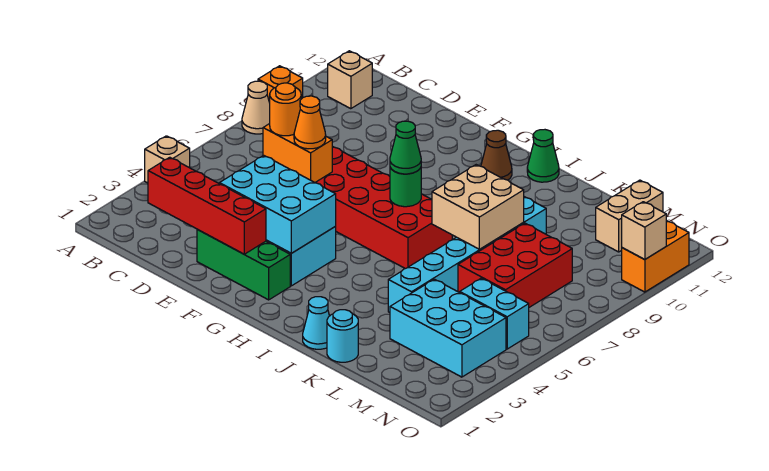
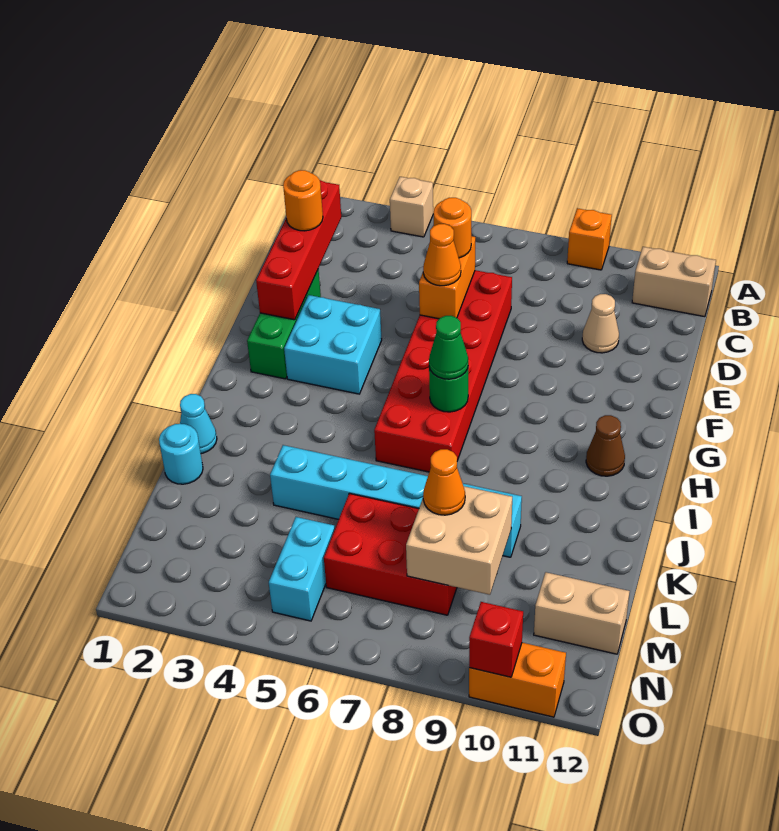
tan cone A8 level 1 -> tan cone D10 level 1
tan brick B11 level 1 -> tan brick B11:B12 level 1
none -> orange round brick D2 level 3
cyan brick E3:G4 level 2 -> none
green cone I12 level 1 -> none
tan brick J7:K8 level 2 -> tan brick L8:M9 level 2
cyan brick L3:N4 level 1 -> none
none -> orange cone L8 level 3
tan brick O10 level 2 -> red brick O10 level 2

